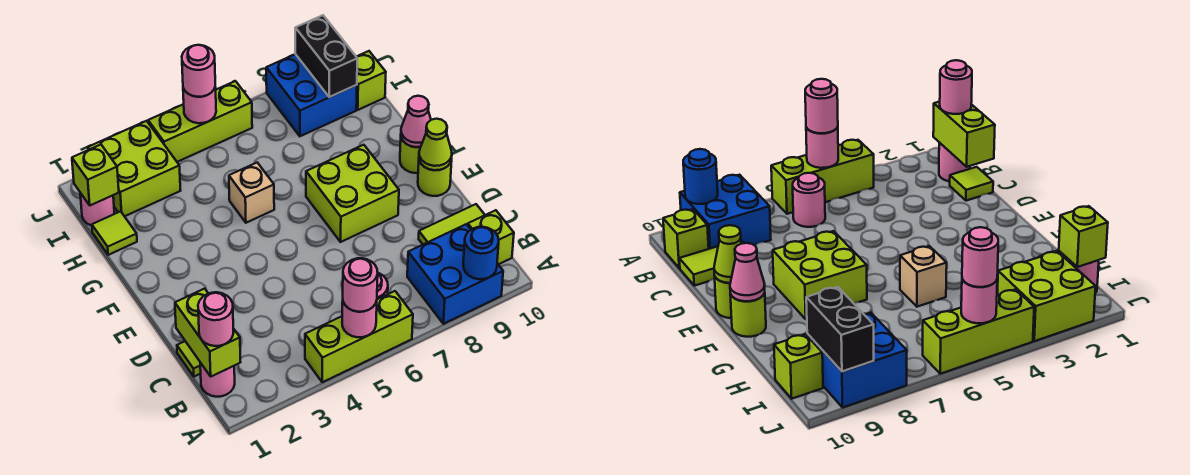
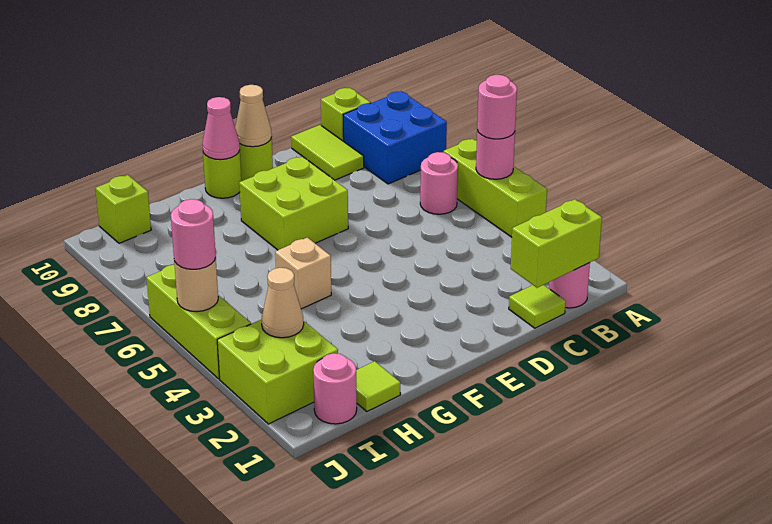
blue round brick A9 level 2 -> none
pink round brick B1 level 3 -> none
lime cone E10 level 2 -> tan cone E10 level 2
lime brick I1 level 2 -> none
none -> tan cone I3 level 2
blue brick I8:J9 level 1 -> none
black brick I9:J9 level 2 -> none
pink round brick J5 level 2 -> tan round brick J5 level 2

